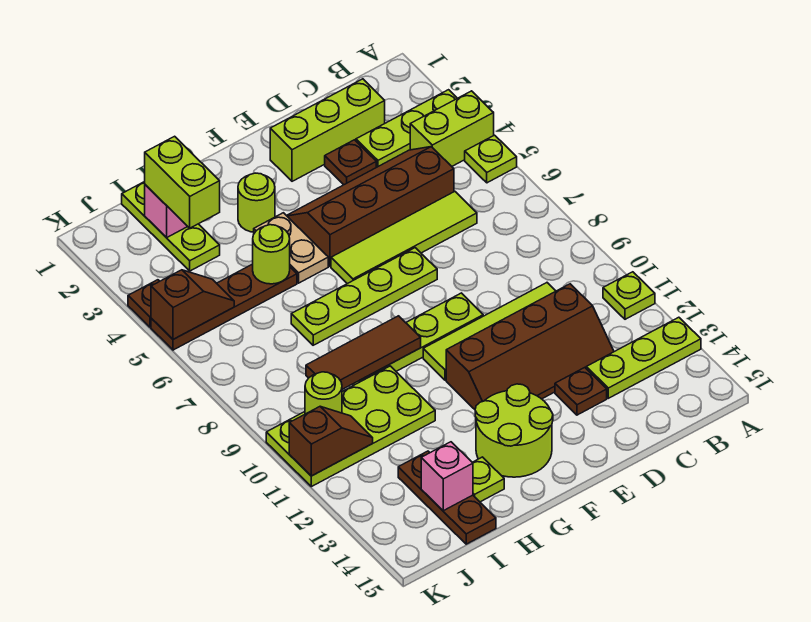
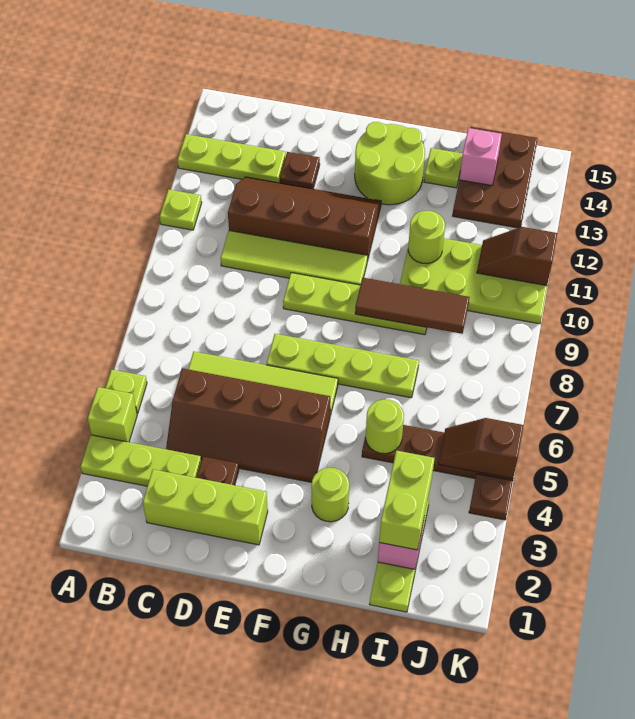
lime brick A4:B4 level 1 -> lime brick A4 level 1
tan plate G4:G5 level 1 -> none
brown plate I13:I15 level 1 -> brown plate I13:J15 level 1
lime round brick J10 level 2 -> lime round brick H11 level 2

